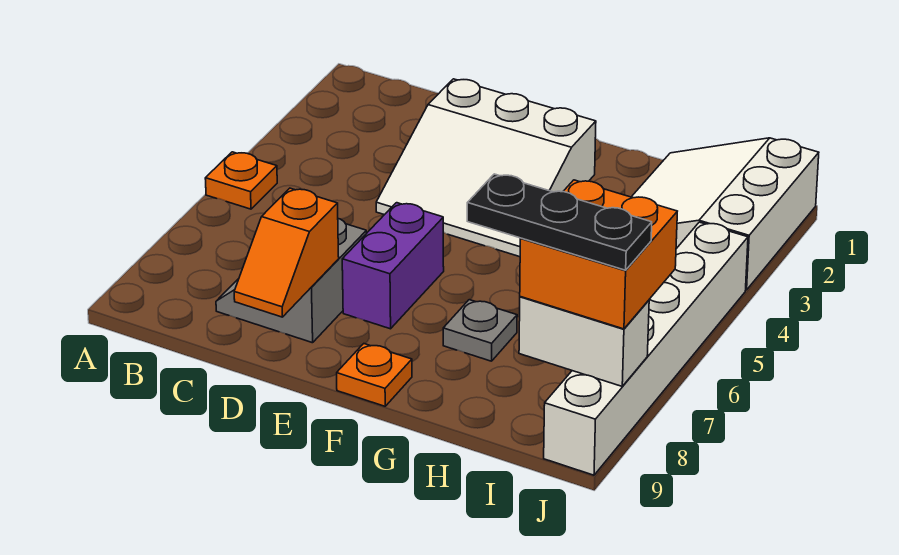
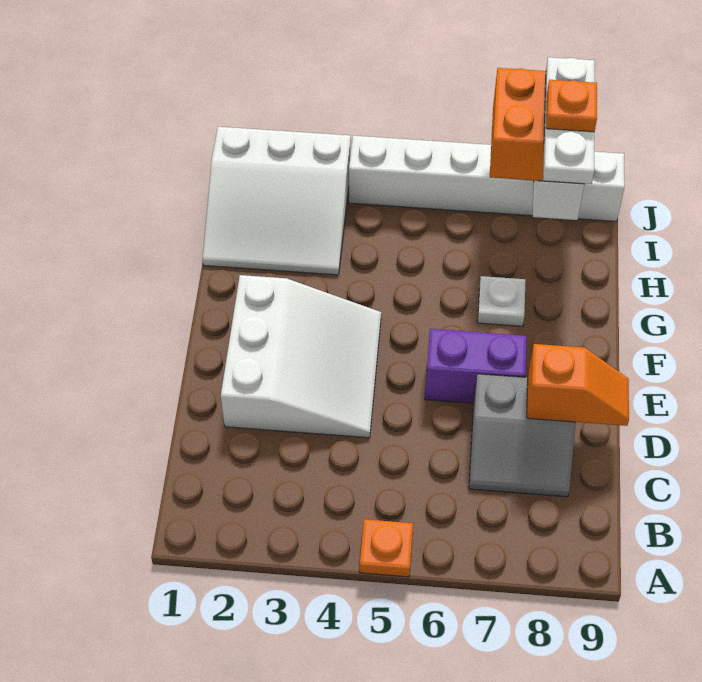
orange plate F9 level 1 -> orange plate I8 level 5
grey plate G7 level 1 -> white plate G7 level 1
black plate H8:J8 level 4 -> white plate H8:J8 level 4

